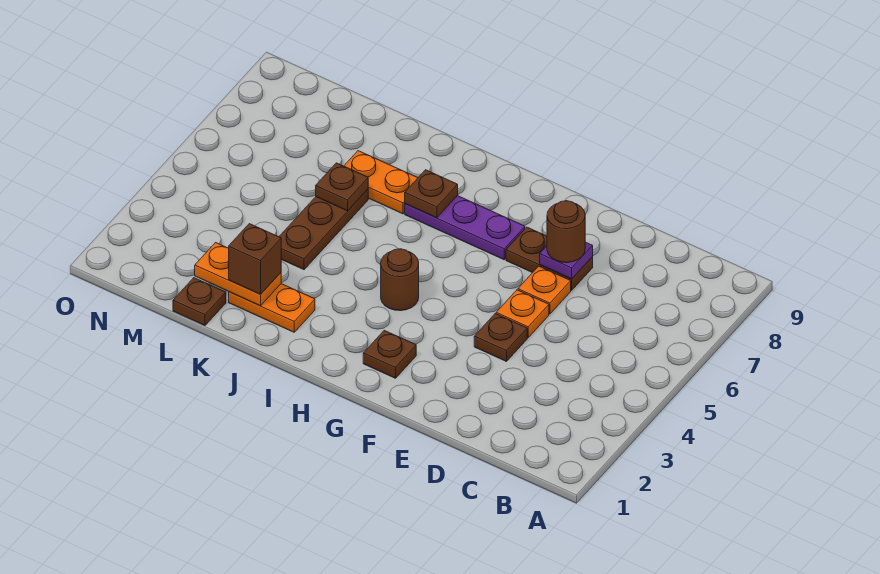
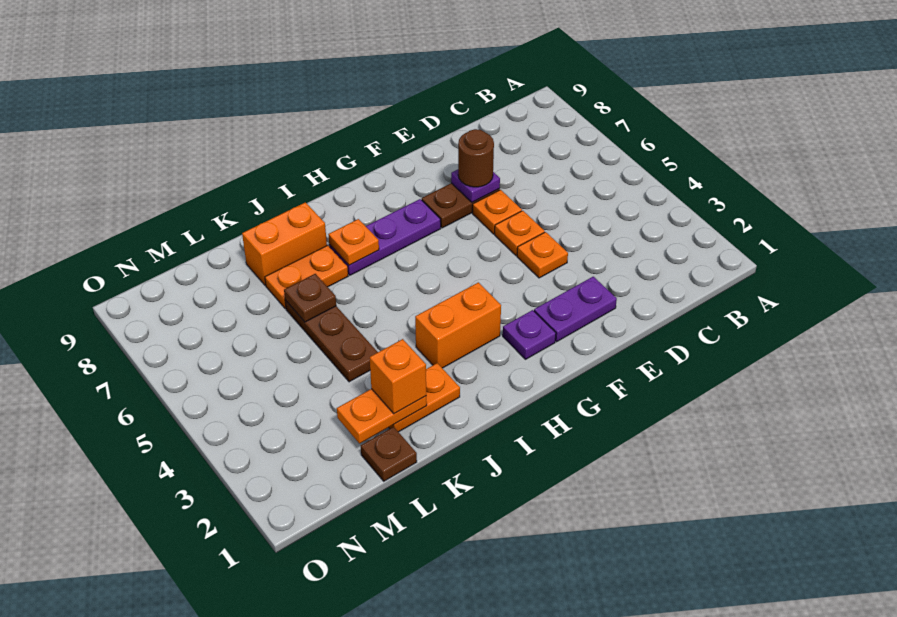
none -> purple plate E2:F2 level 1
brown plate E4 level 1 -> orange plate E4 level 1
brown plate G2 level 1 -> purple plate G2 level 1
none -> orange brick H3:I3 level 1
brown round brick H4 level 1 -> none
brown plate I7 level 2 -> orange plate I7 level 2
none -> orange brick J8:K8 level 1
brown brick K2 level 3 -> orange brick K2 level 3

